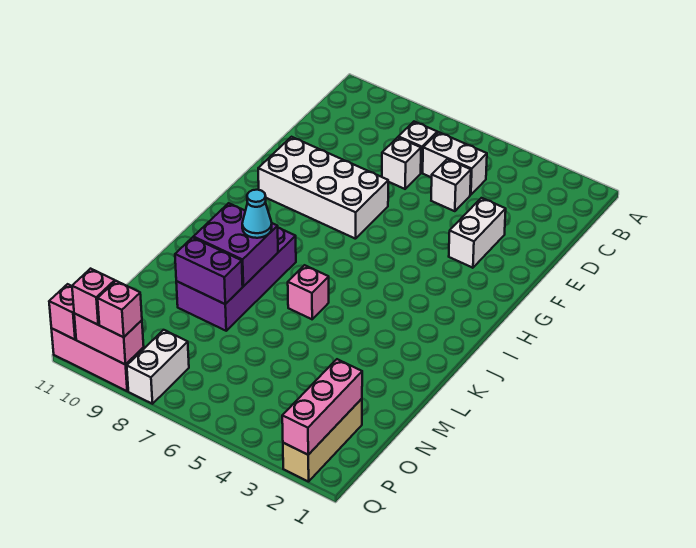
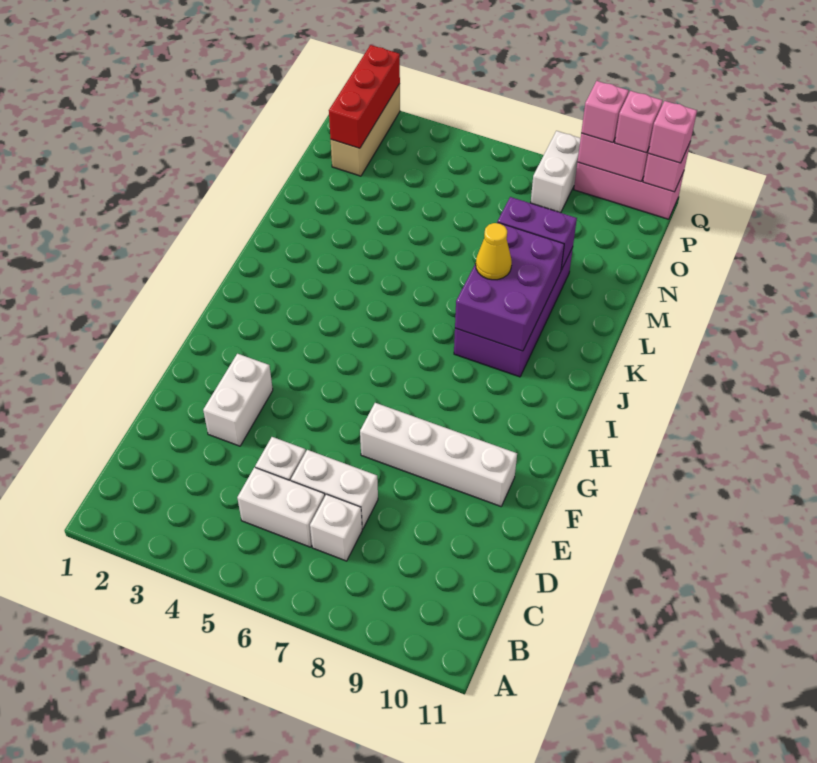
white brick D7 level 1 -> white brick D6:D7 level 1
white brick F7:G10 level 1 -> white brick F7:F10 level 1
pink brick K6 level 1 -> pink brick Q11 level 3
purple brick K8:L9 level 2 -> purple brick J8:L9 level 2
cyan cone K8 level 3 -> yellow cone K8 level 3
pink brick O2:Q2 level 2 -> red brick O2:Q2 level 2

